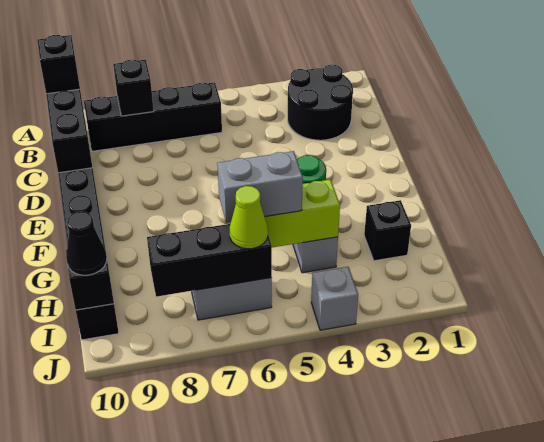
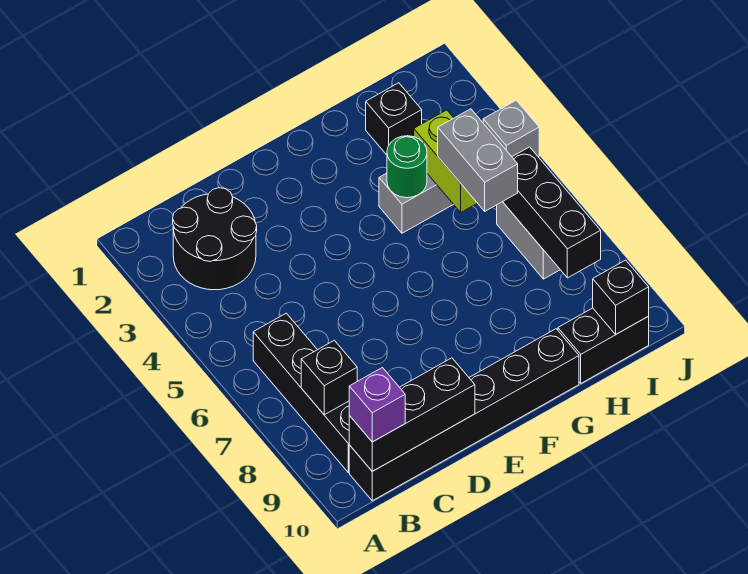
black brick B10 level 3 -> purple brick B10 level 3
lime cone I6 level 3 -> none
black cone I10 level 3 -> none

